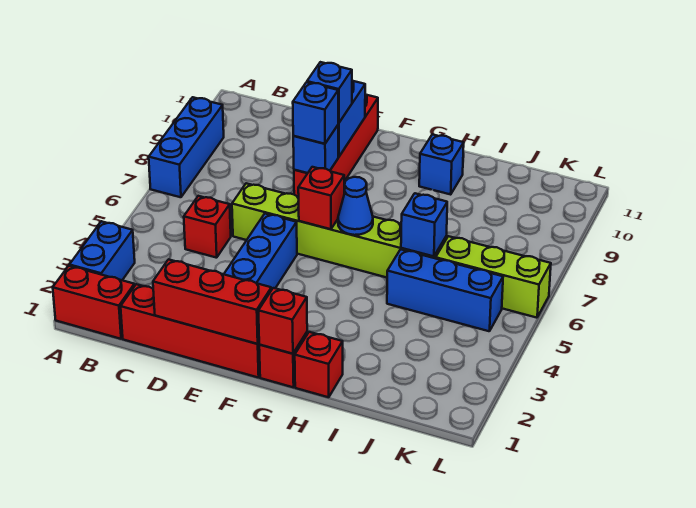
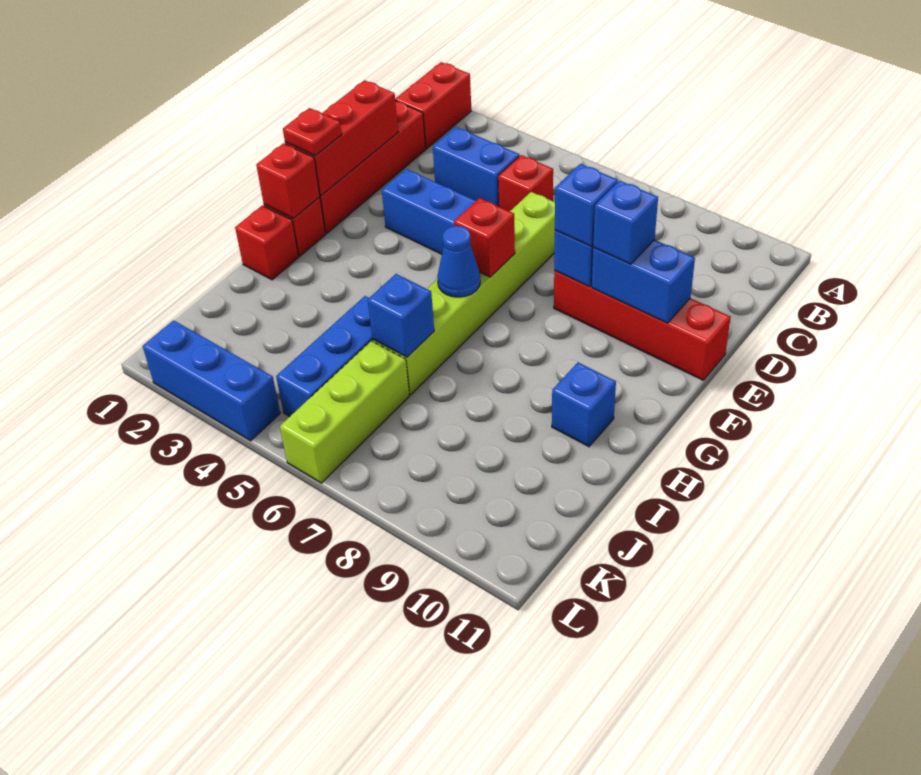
blue brick A2:A3 level 1 -> blue brick C3:C4 level 1
blue brick A7:A9 level 1 -> blue brick L2:L4 level 1
none -> red plate F1 level 3

